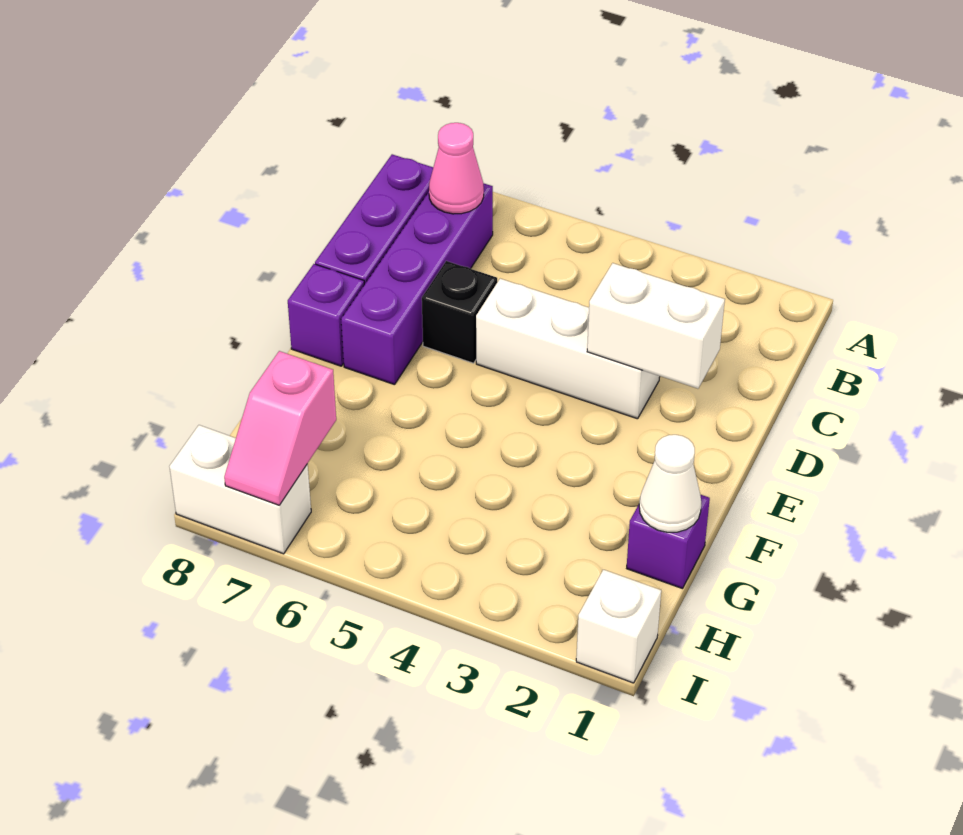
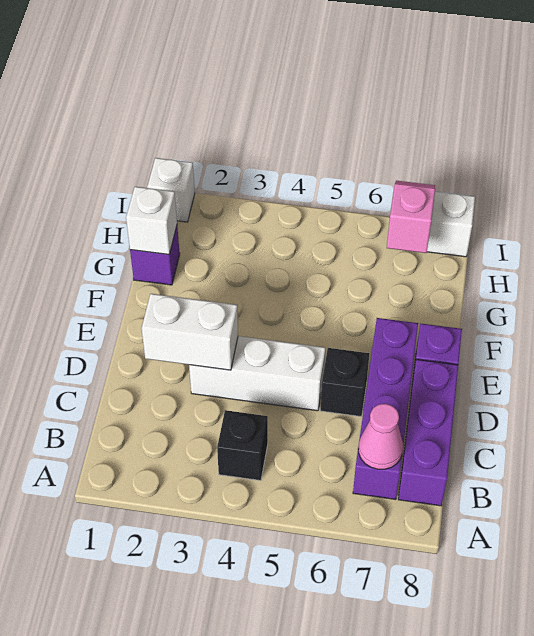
none -> black brick B4 level 1
white cone G1 level 2 -> white brick G1 level 2

